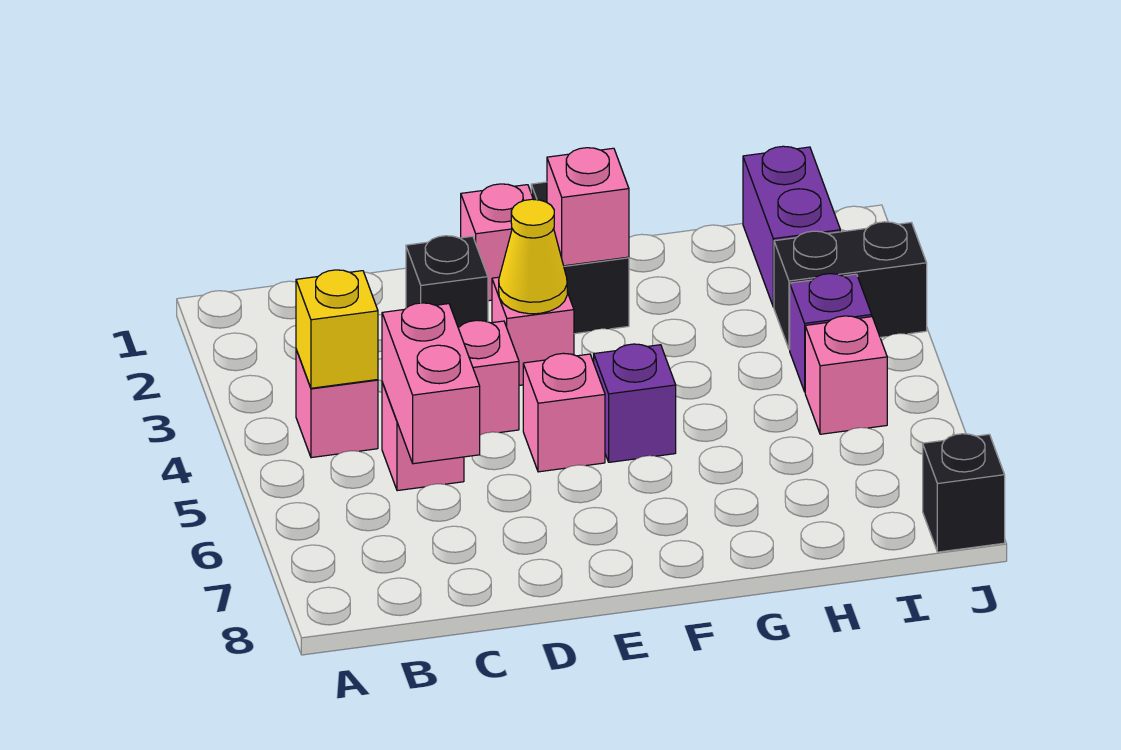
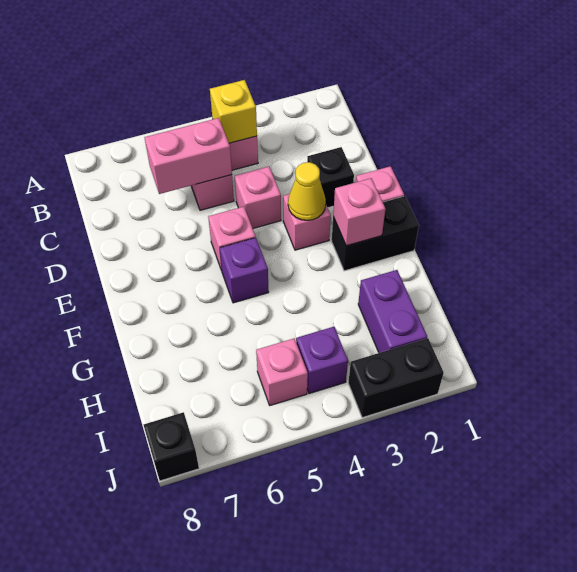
purple brick I1:I2 level 1 -> purple brick H2:I2 level 1
black brick I3:J3 level 1 -> black brick J2:J3 level 1

